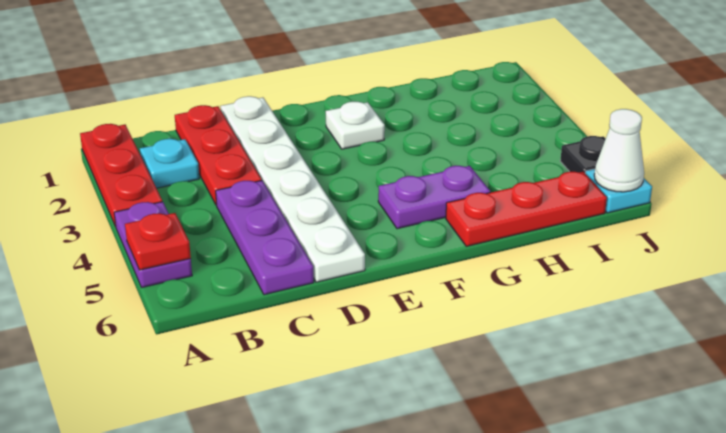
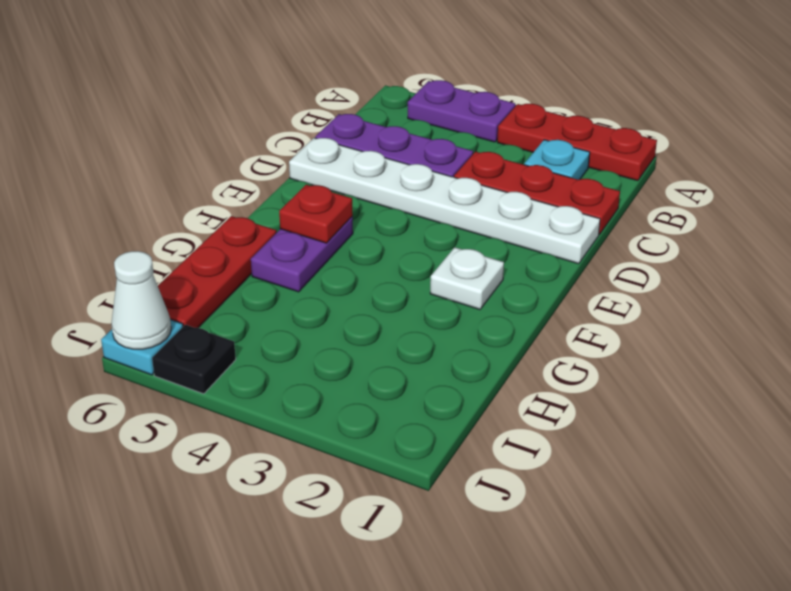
red plate A5 level 2 -> red plate F5 level 2

